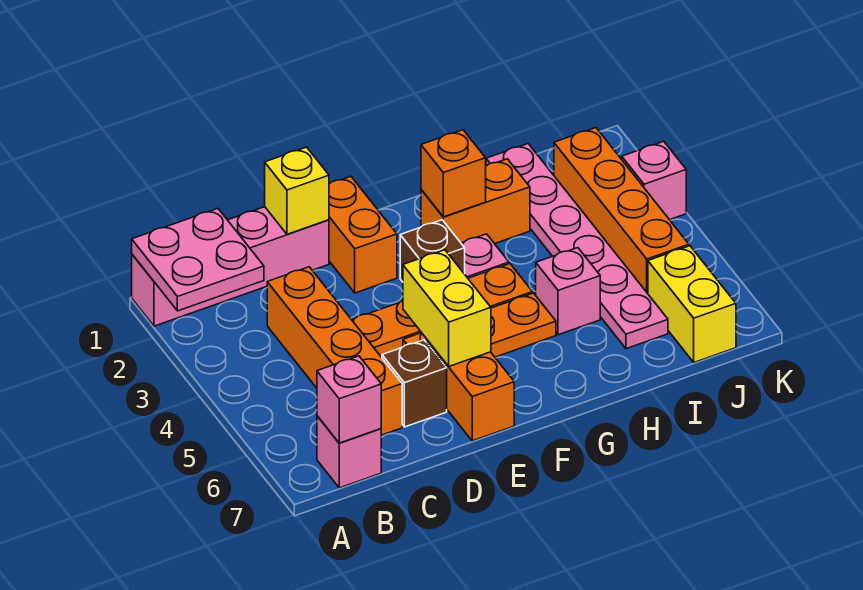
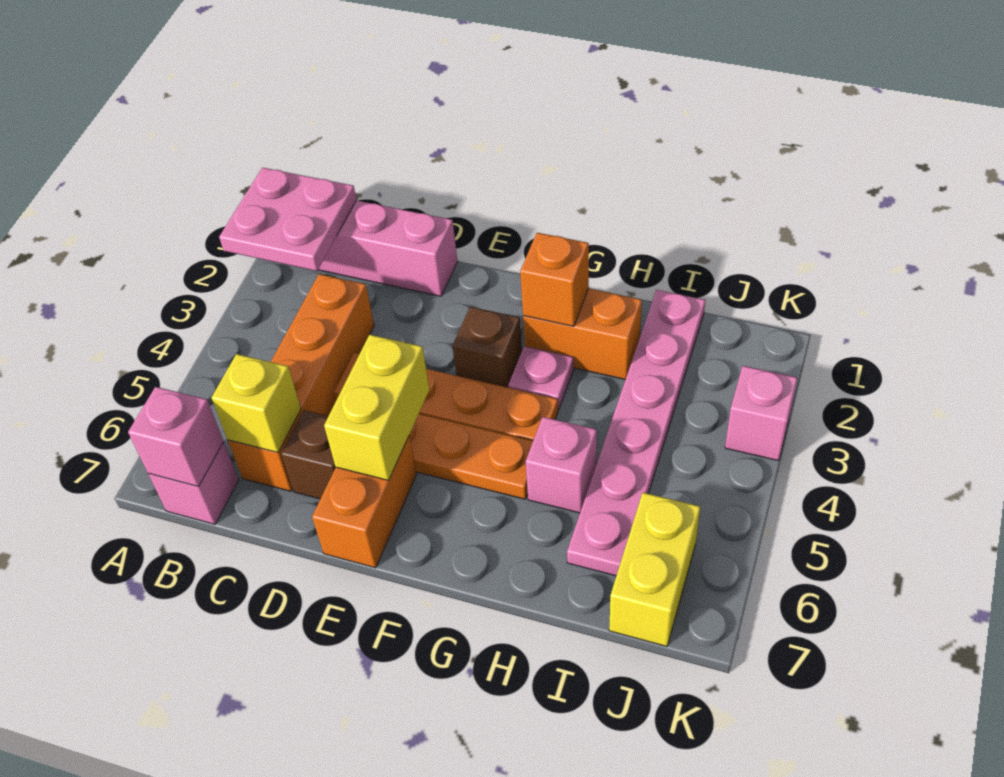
yellow brick D1 level 2 -> yellow brick C6 level 2
orange brick E1:E2 level 1 -> none
orange brick J2:J5 level 1 -> none

